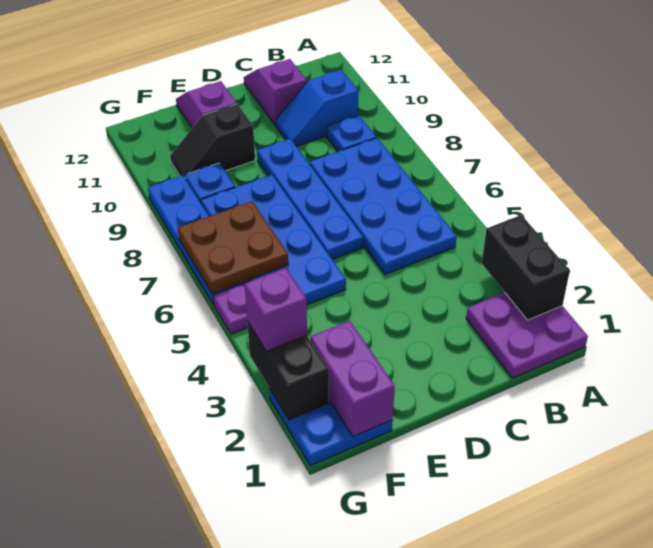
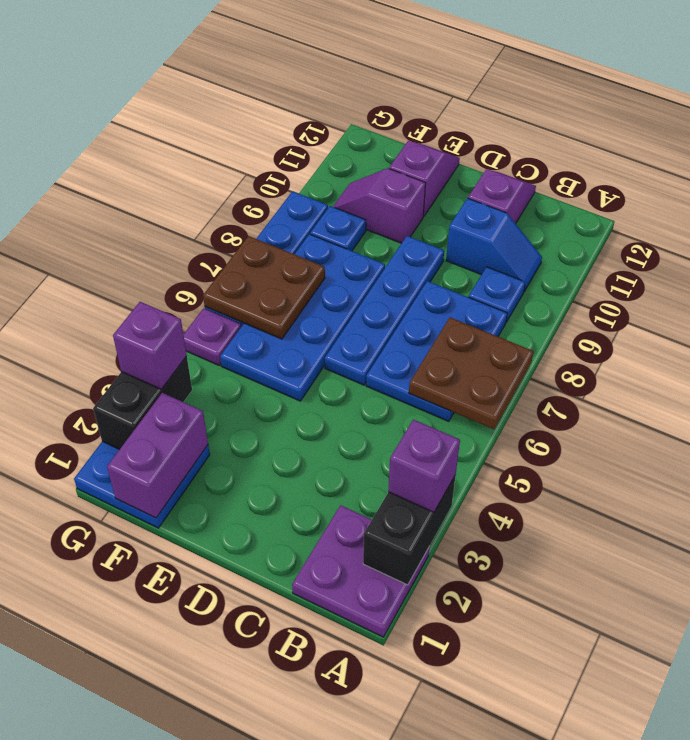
none -> purple brick A3 level 3
none -> brown plate A6:B7 level 2
blue plate B5:C8 level 1 -> blue plate B6:C8 level 1
blue slope B10:C10 level 1 top B -> blue slope B10:C10 level 1 top C
black slope E10:F10 level 1 top E -> purple slope E10:F10 level 1 top E

